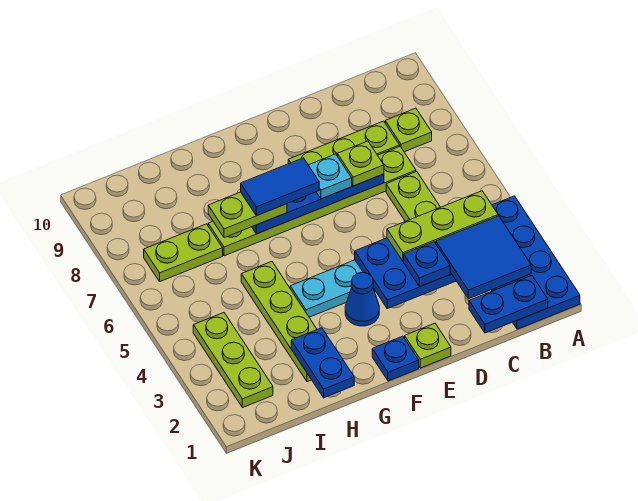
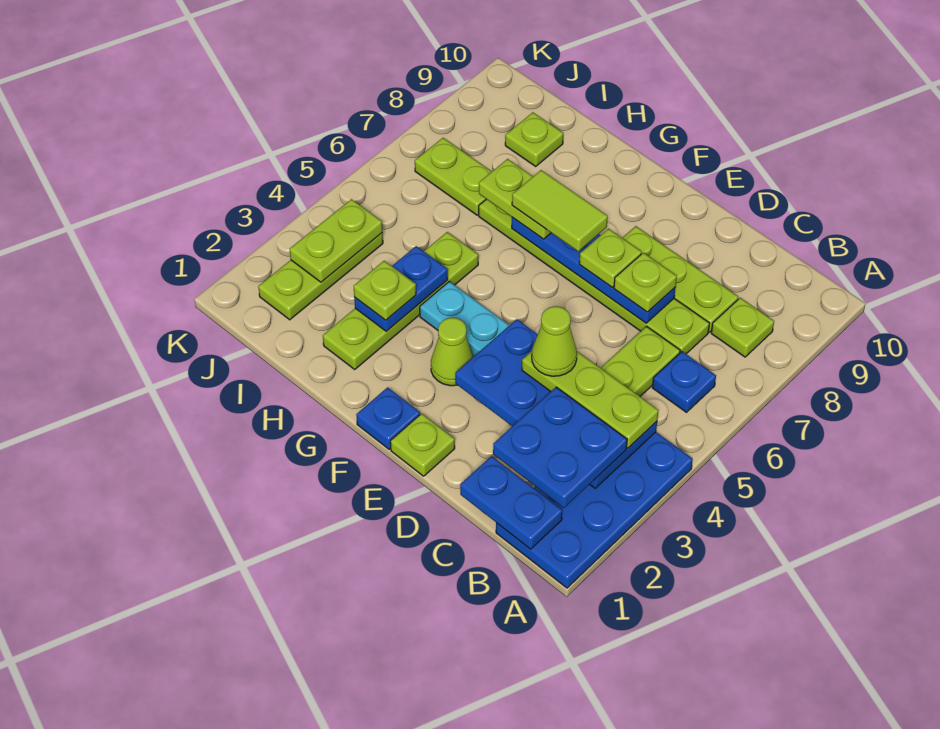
blue tile B2:C3 level 3 -> blue plate B2:C3 level 3
blue plate D3 level 3 -> blue plate B6 level 1
none -> lime cone D4 level 4
cyan plate E7 level 3 -> lime plate E7 level 3
blue cone F3 level 1 -> lime cone F3 level 1
blue tile F7:G7 level 4 -> lime tile F7:G7 level 4
blue plate H1:H2 level 2 -> blue plate H3:H4 level 2
none -> lime plate H3 level 3
none -> lime plate I9 level 1
none -> lime plate J3:J4 level 2

